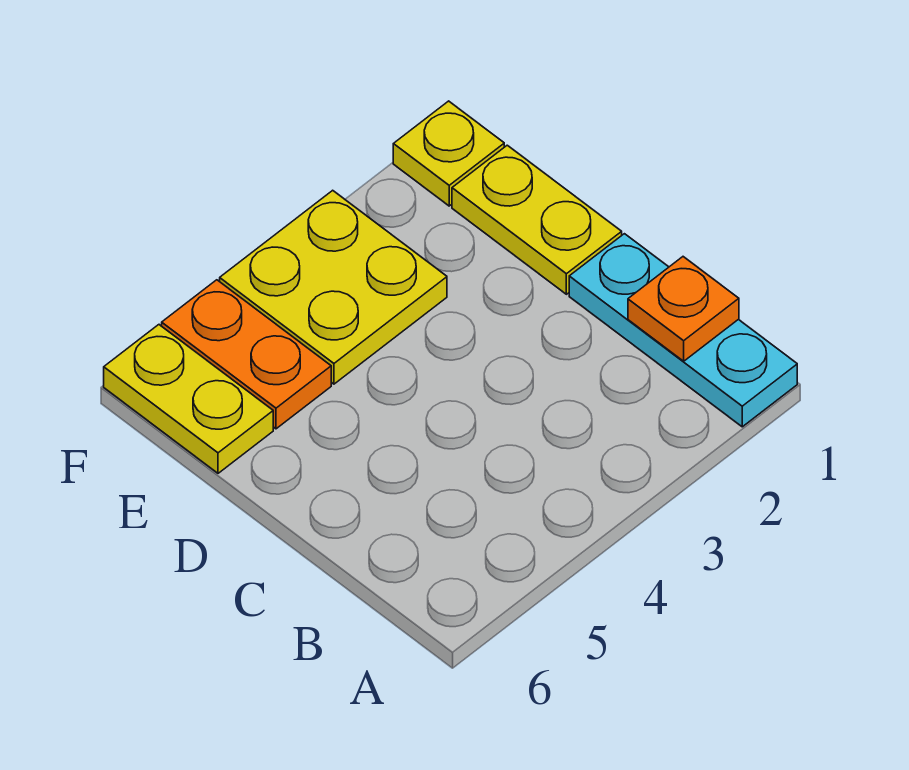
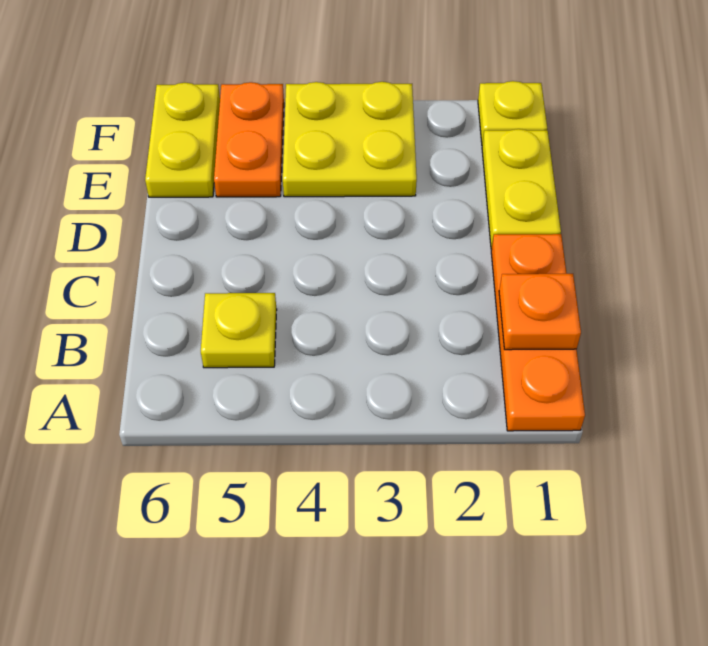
cyan plate A1:C1 level 1 -> orange plate A1:C1 level 1
none -> yellow plate B5 level 1

